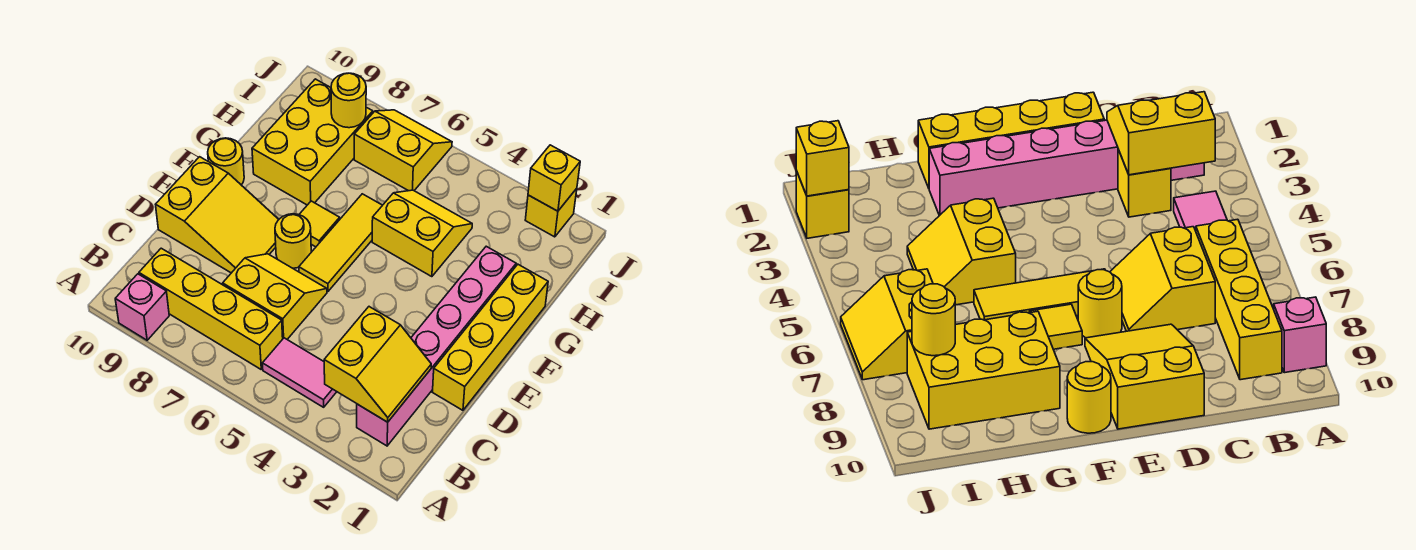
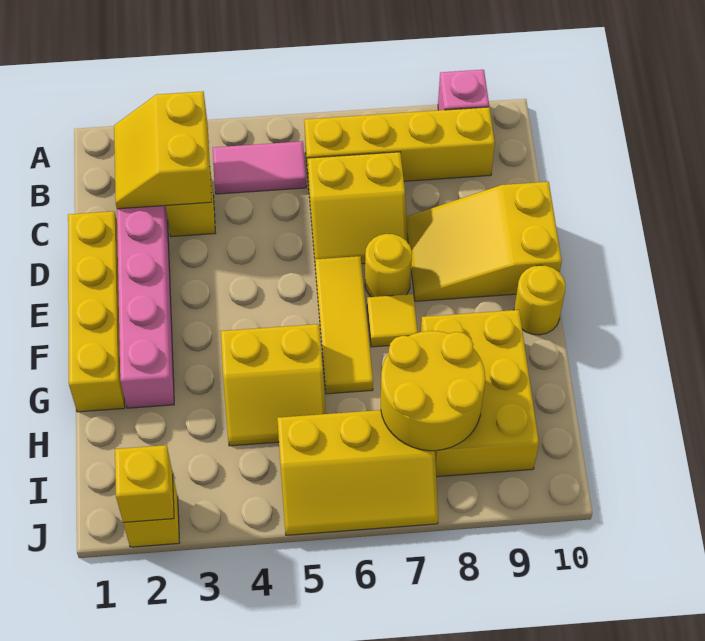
yellow slope I6:J7 level 1 top I -> yellow slope I5:J7 level 1 top I
yellow round brick I8 level 2 -> yellow round brick H7:I8 level 2

